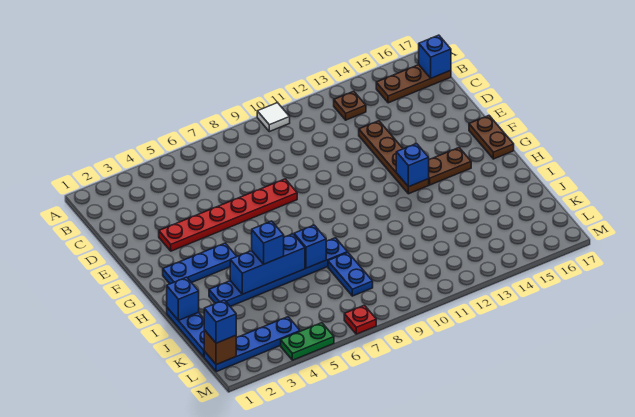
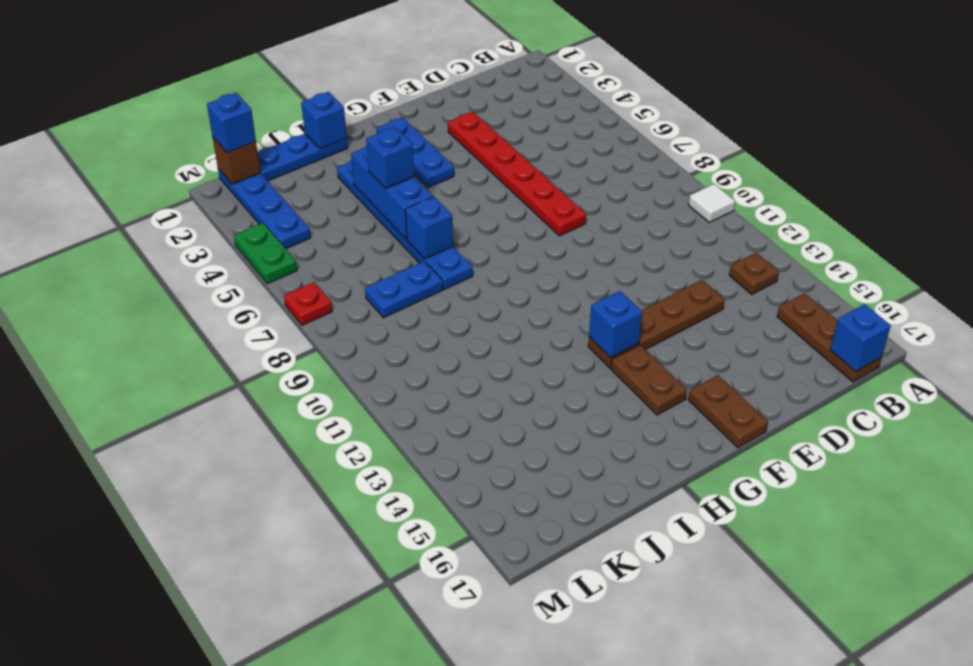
brown plate F17:G17 level 1 -> brown plate F16:F17 level 1

